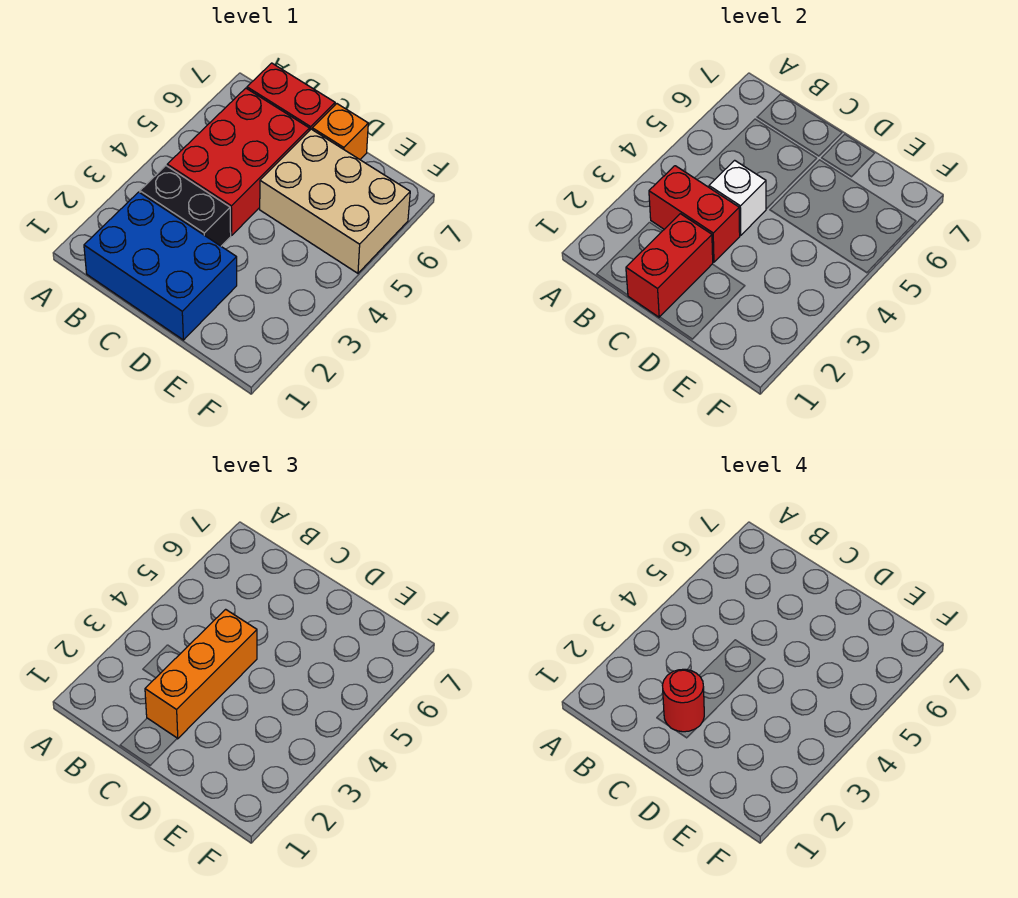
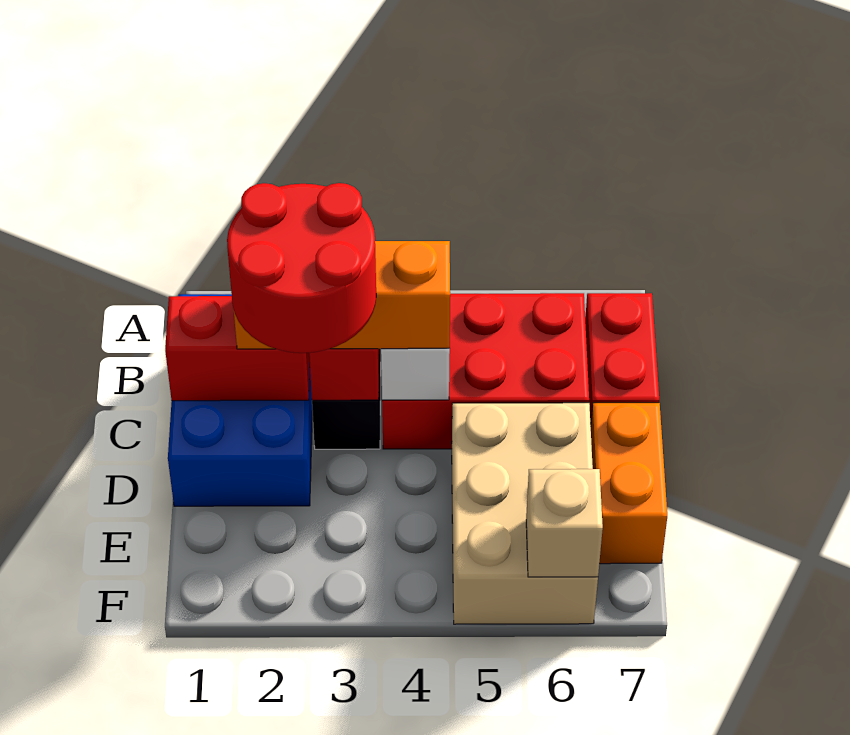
red round brick C2 level 4 -> red round brick C2:D3 level 4
orange brick D7 level 1 -> orange brick D7:E7 level 1
none -> tan brick F6 level 2

